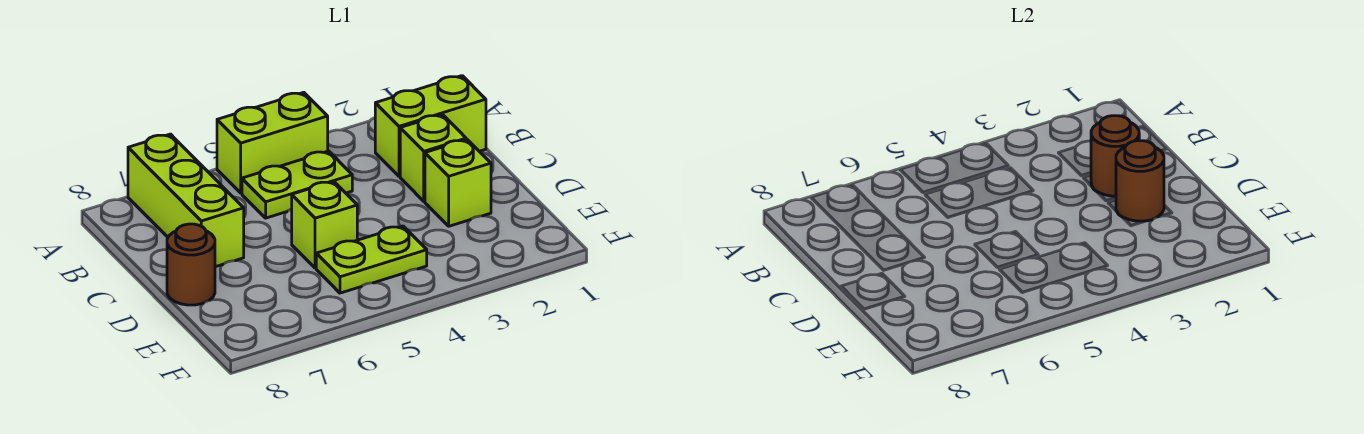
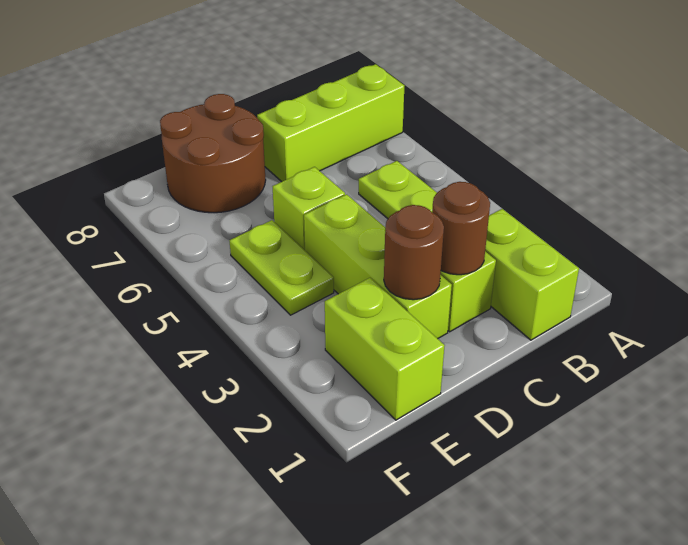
lime brick A4:A5 level 1 -> lime brick E1:E2 level 1
lime brick D2 level 1 -> lime brick D2:D4 level 1
brown round brick D8 level 1 -> brown round brick D7:E8 level 1

